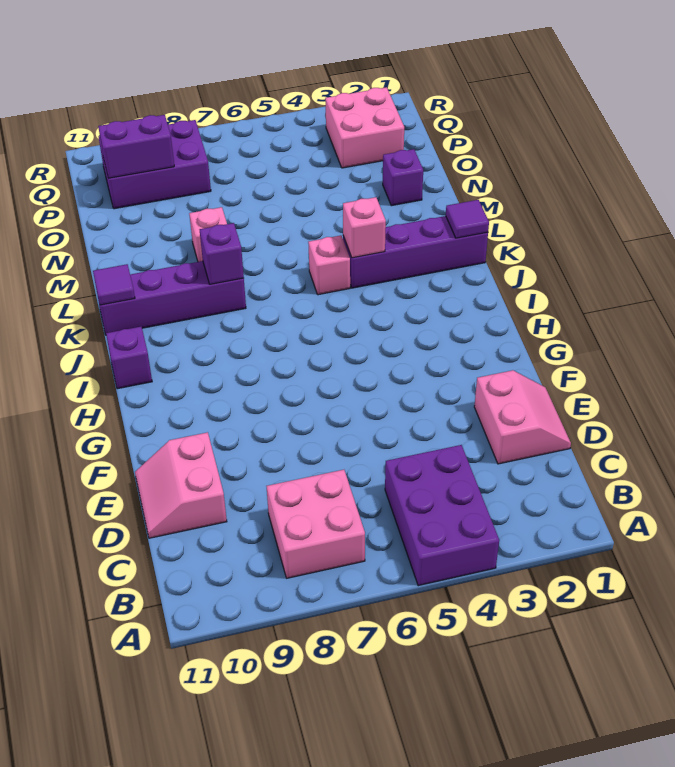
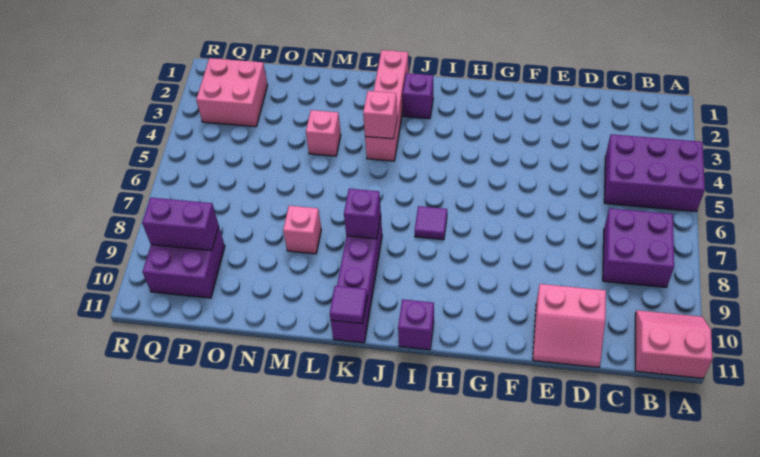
pink brick B7:C8 level 1 -> purple brick B7:C8 level 1
pink slope D1:E2 level 1 top 2 -> pink slope A10:B11 level 1 top 11
purple brick K1:K4 level 1 -> pink brick K1:K4 level 1
purple tile K1 level 2 -> purple tile I7 level 1
pink brick K5 level 1 -> pink brick M4 level 1
purple brick N2 level 1 -> purple brick J2 level 1
purple brick P8:Q10 level 1 -> purple brick P9:Q10 level 1
purple brick P9:P10 level 2 -> purple brick P9:Q9 level 2

